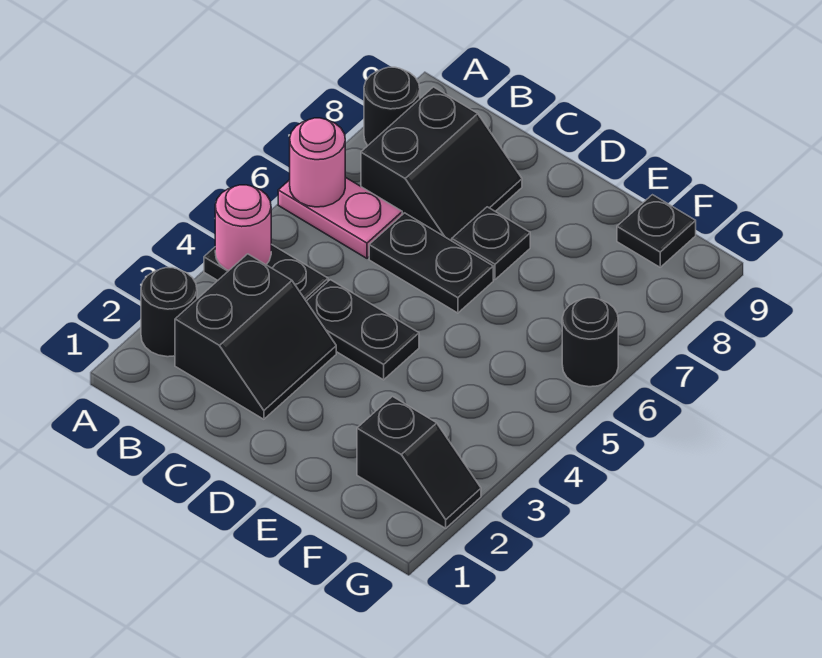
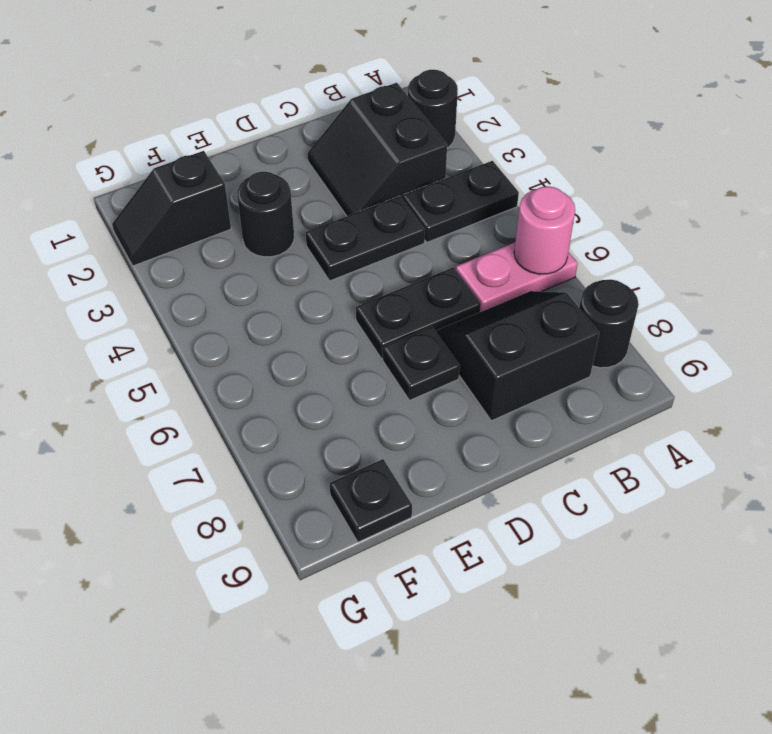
pink round brick A4 level 2 -> none
black slope B7:C8 level 1 top B -> black slope B7:C8 level 1 top 8
black round brick G6 level 1 -> black round brick E3 level 1

